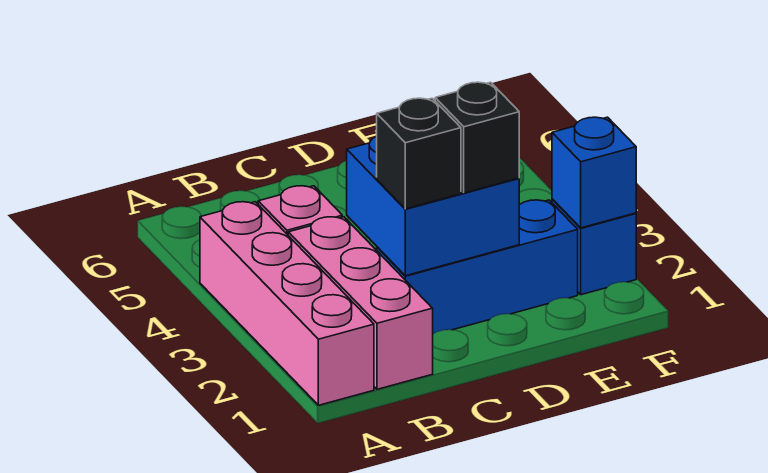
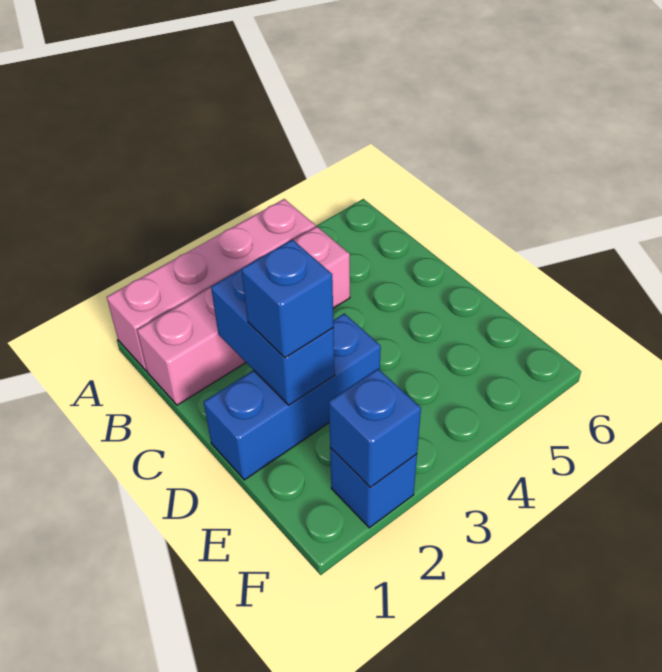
blue brick C2:E2 level 1 -> blue brick D1:D3 level 1
blue brick C2:D3 level 2 -> blue brick C2:D2 level 2
black brick C2 level 3 -> none
black brick D2 level 3 -> blue brick D2 level 3

